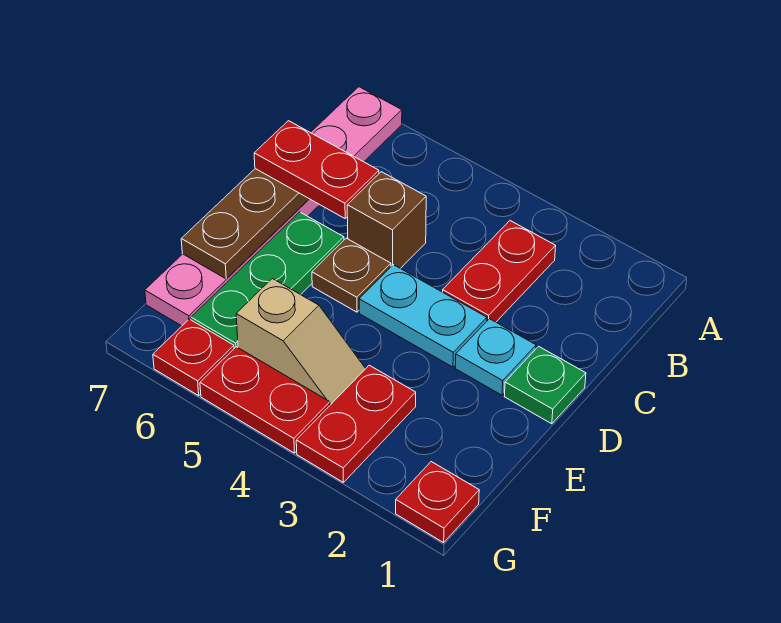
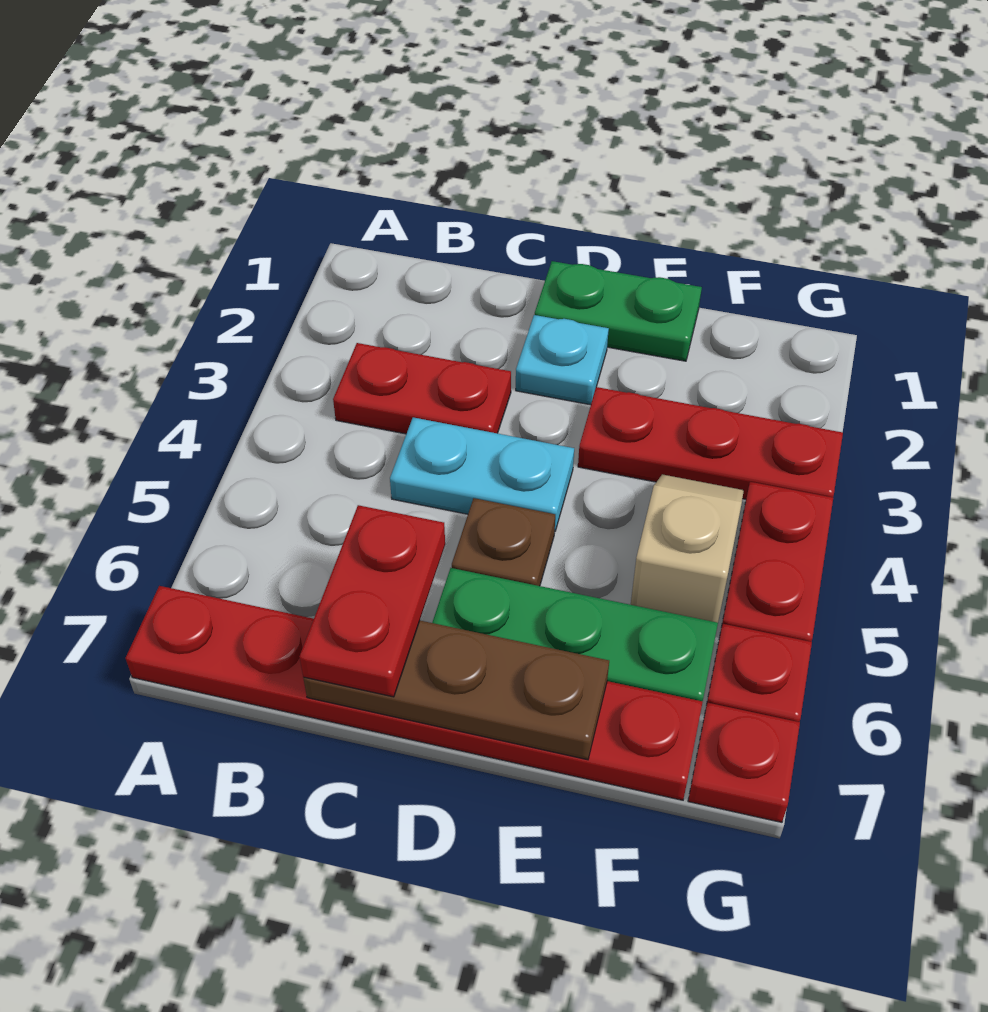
pink plate A7:F7 level 1 -> red plate A7:F7 level 1
brown brick C5 level 1 -> none
green plate D1 level 1 -> green plate D1:E1 level 1
cyan plate D3:D4 level 1 -> cyan plate C4:D4 level 1
red plate F3:G3 level 1 -> red plate E3:G3 level 1
red plate G1 level 1 -> red plate G7 level 1

